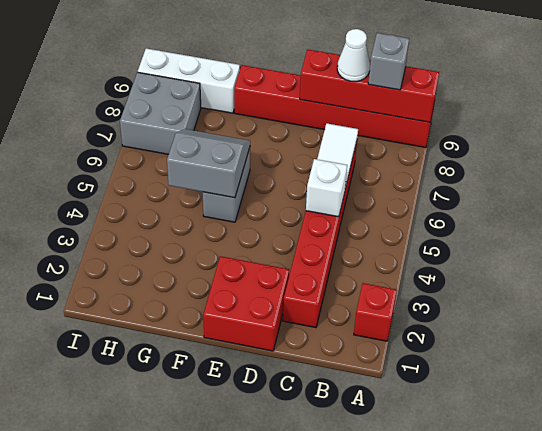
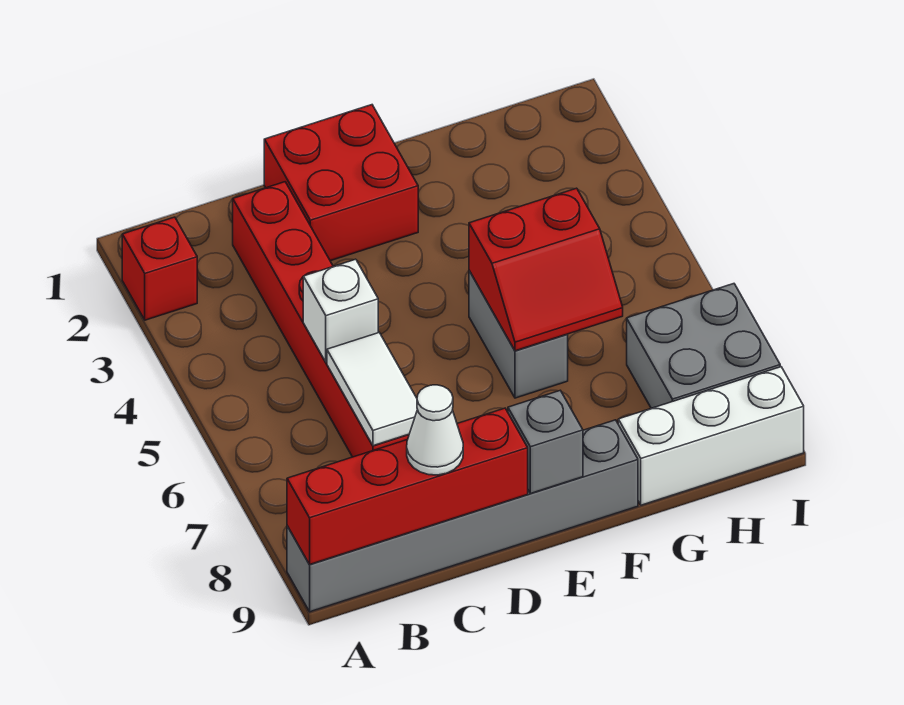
red brick A9:F9 level 1 -> grey brick A9:F9 level 1
grey brick B9 level 3 -> grey brick E9 level 2
grey slope F5:G6 level 2 top 5 -> red slope F5:G6 level 2 top 5

